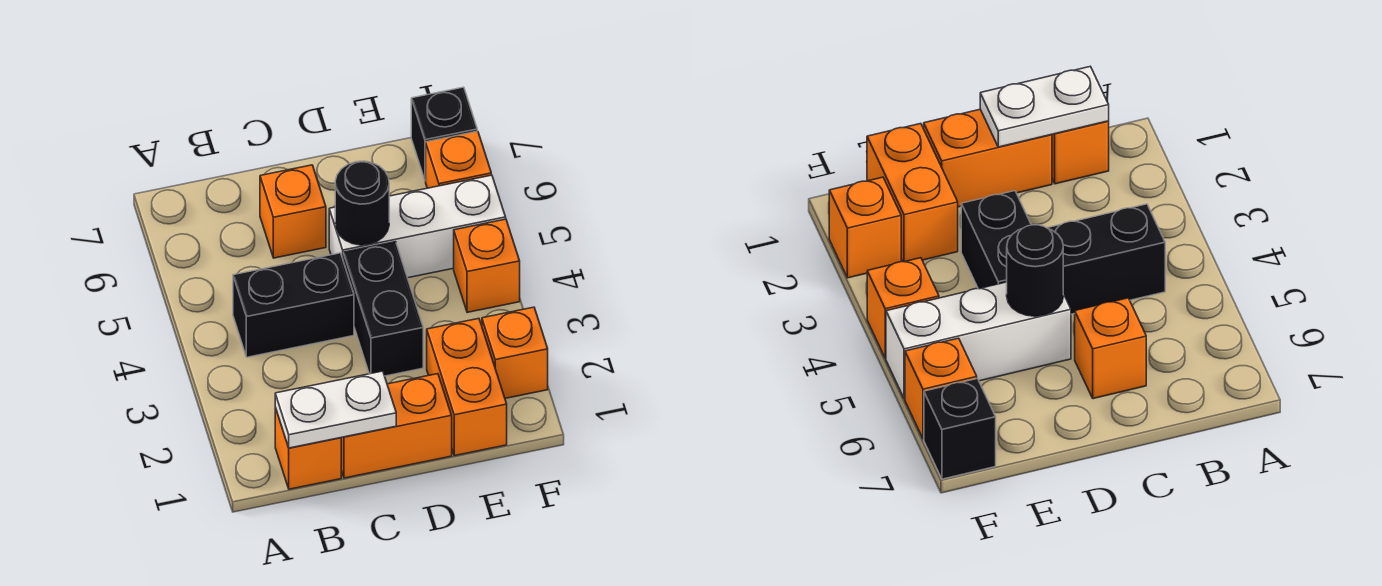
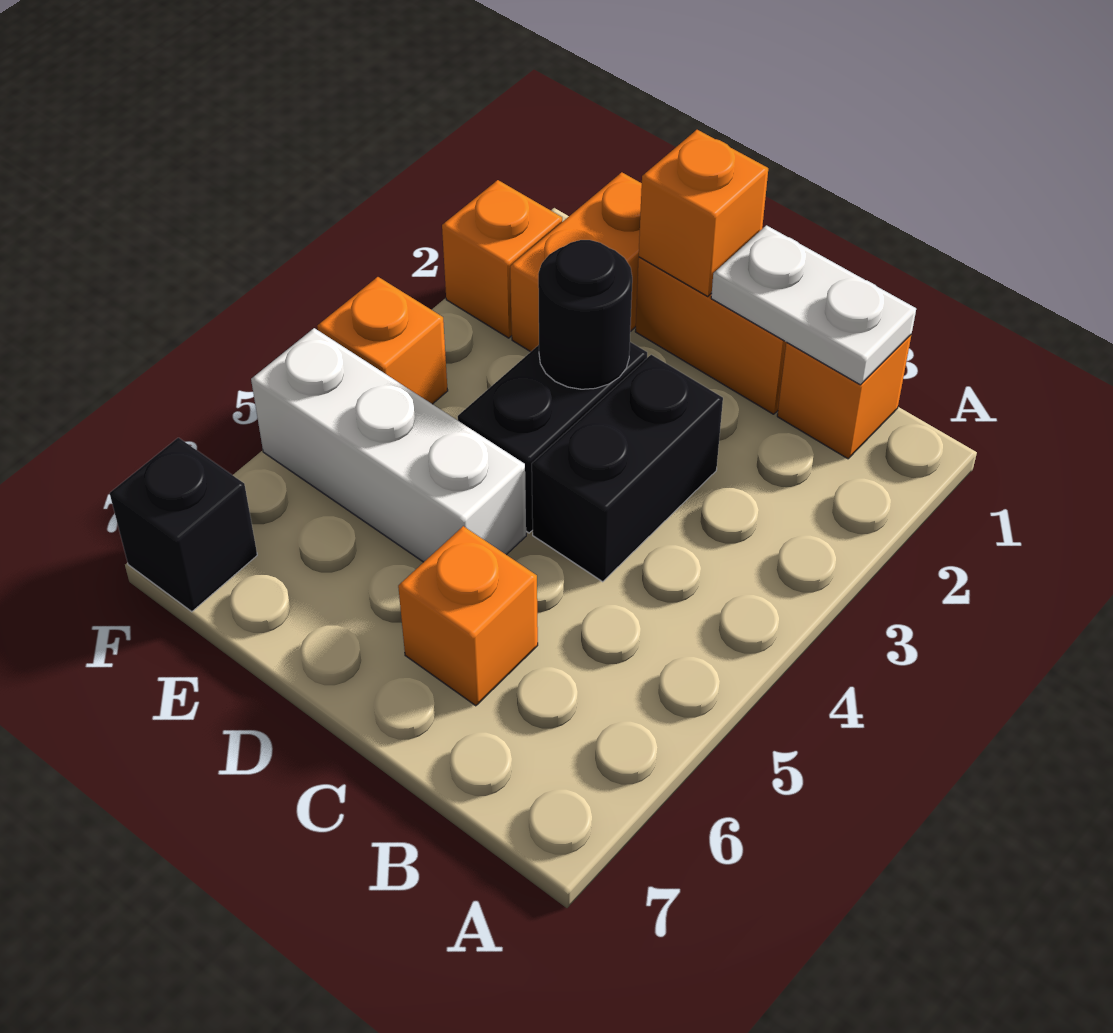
black brick B4:C4 level 1 -> black brick C3:C4 level 1
black round brick D5 level 2 -> black round brick D3 level 2
orange brick F6 level 1 -> orange brick D1 level 2

